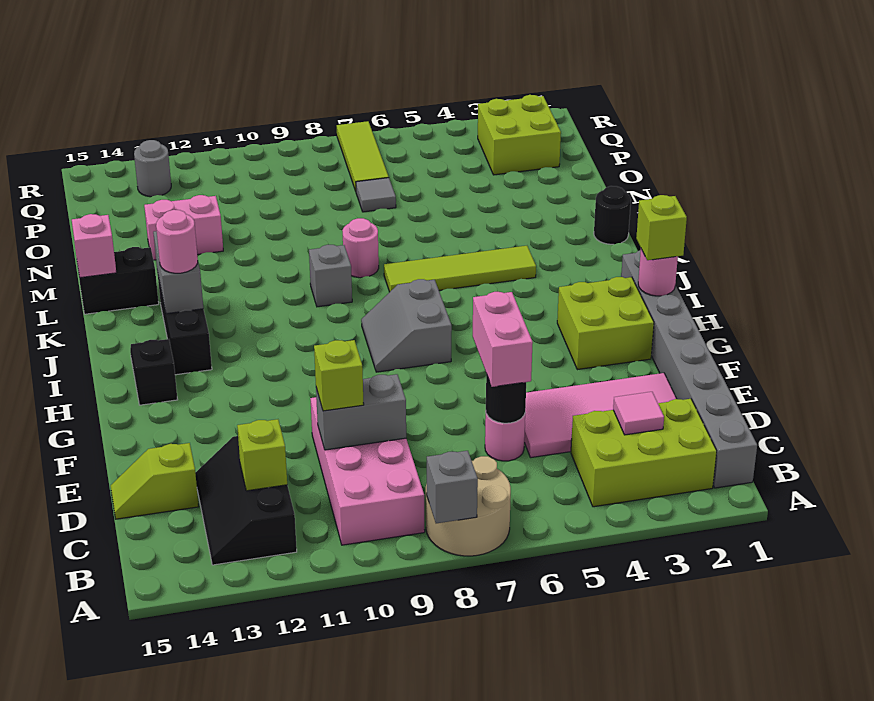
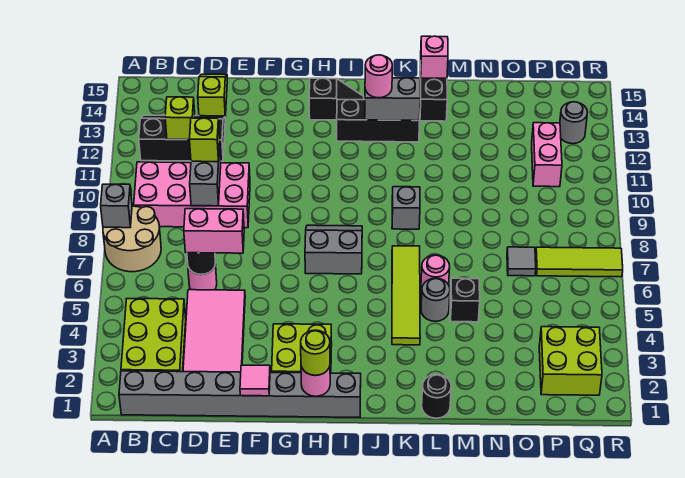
pink tile C3 level 2 -> pink tile F1 level 2
lime brick H1 level 3 -> lime round brick H1 level 3
none -> grey round brick L5 level 1
pink round brick L8 level 1 -> pink round brick L6 level 1
none -> black brick M5 level 1
pink brick N12:N13 level 1 -> pink brick P11:P12 level 1

